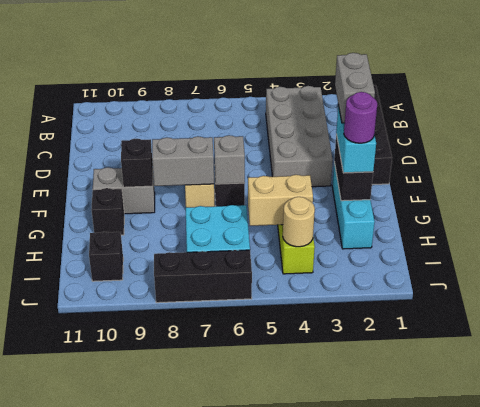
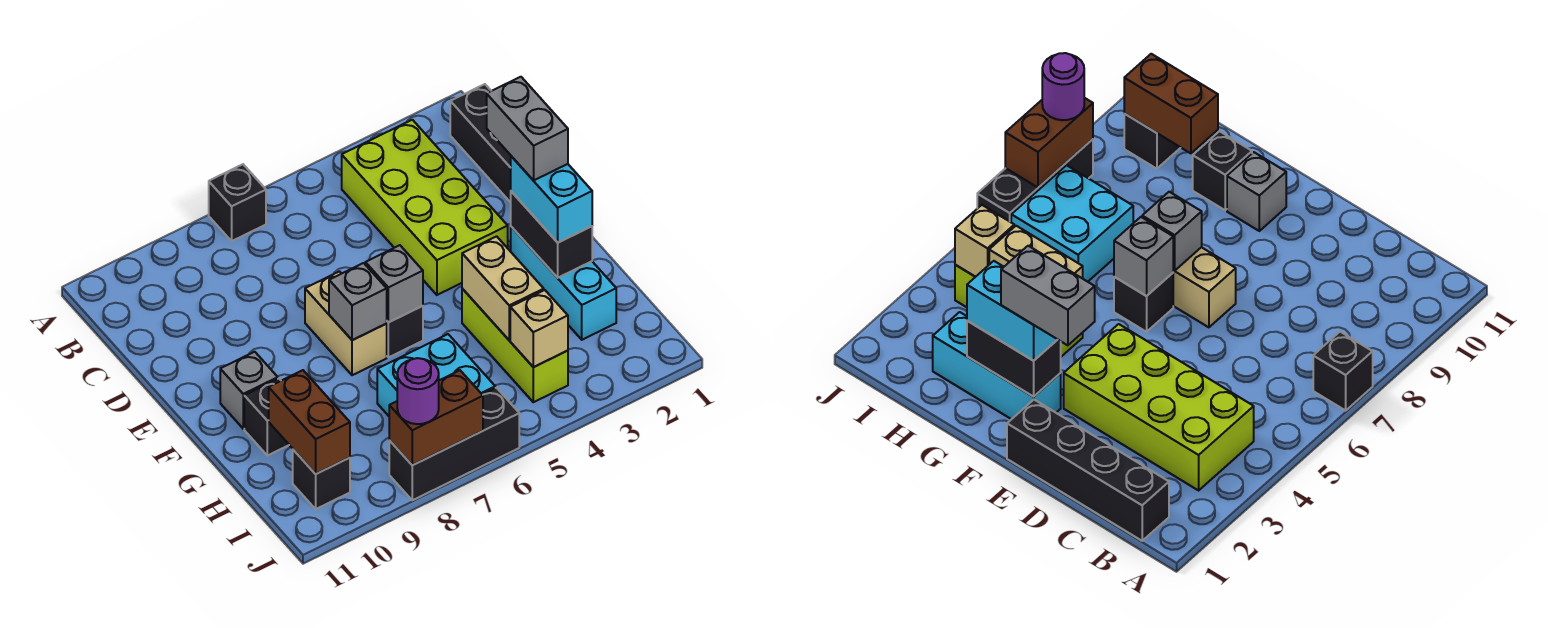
grey brick B3:E4 level 1 -> lime brick B3:E4 level 1
grey brick F7:F8 level 2 -> grey brick F7 level 2
grey brick F9:F10 level 1 -> grey brick F10 level 1
black brick F9 level 2 -> black brick A7 level 1
purple round brick G2 level 4 -> purple round brick J8 level 3
tan brick H4:H5 level 2 -> tan brick G4:H4 level 2
none -> brown brick H10:I10 level 2
tan round brick I4 level 2 -> tan brick I4 level 2
none -> brown brick J7:J8 level 2

